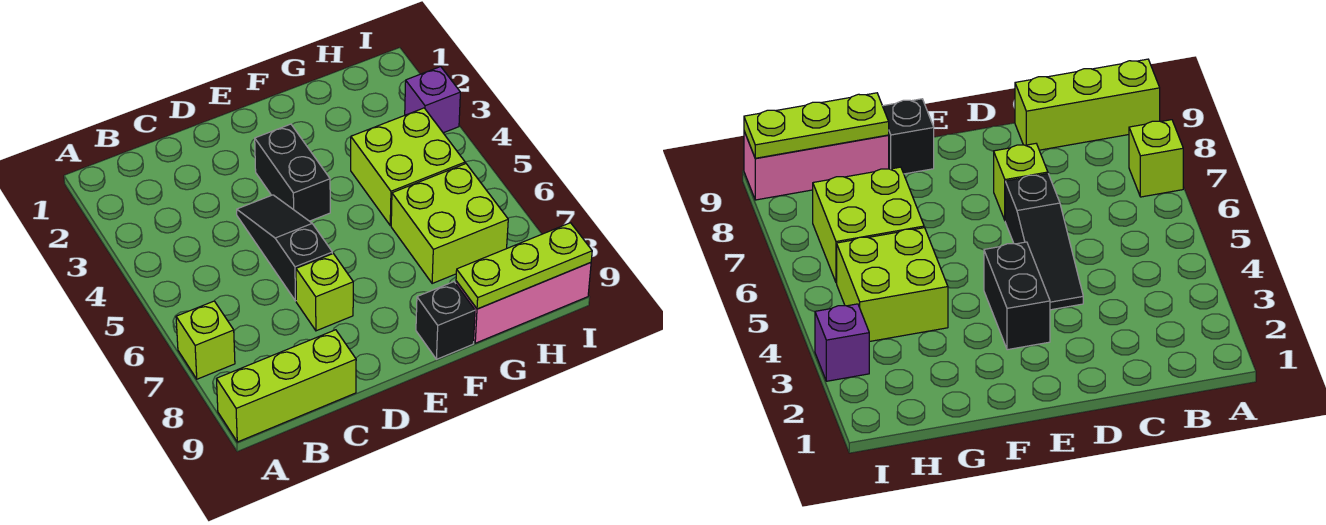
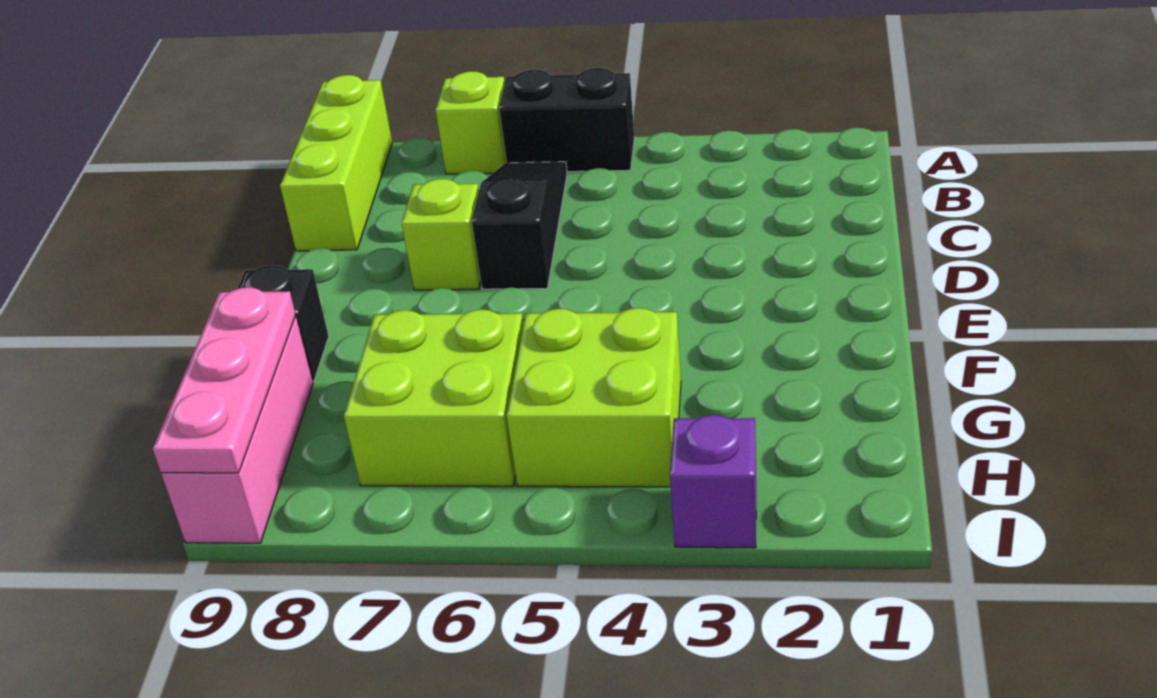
black slope D4:D6 level 1 top 6 -> black slope B6:D6 level 1 top D
black brick E3:E4 level 1 -> black brick A5:A6 level 1
lime plate G9:I9 level 2 -> pink plate G9:I9 level 2

